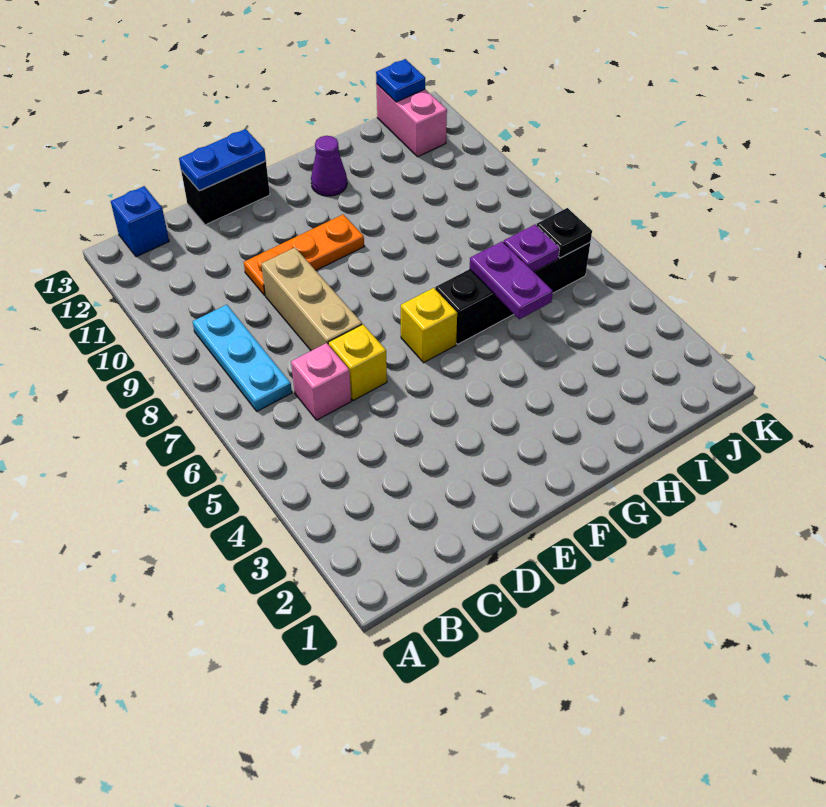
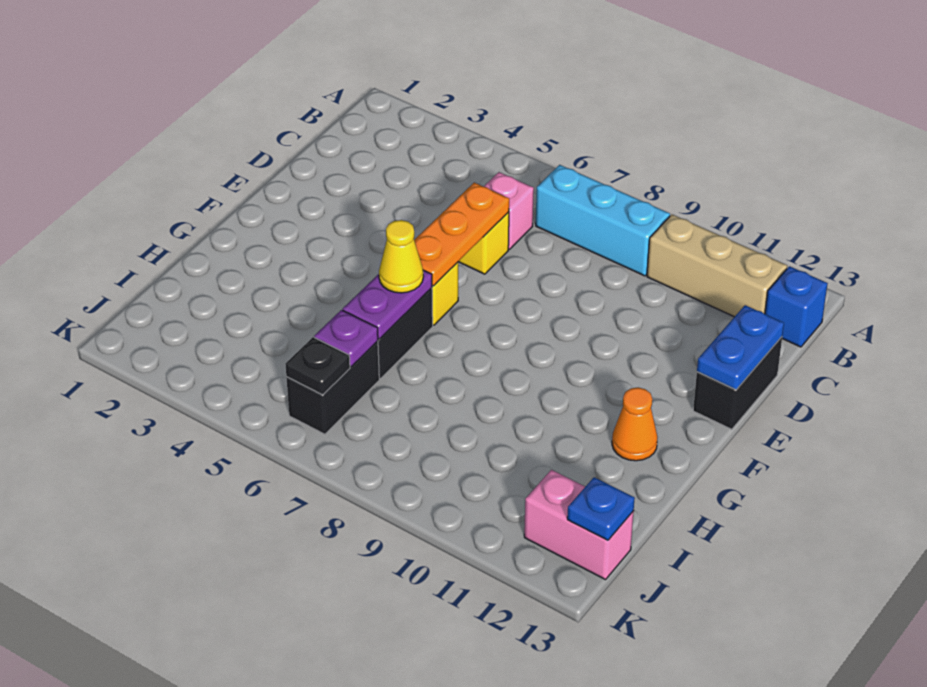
cyan plate B7:B9 level 1 -> cyan brick B7:B9 level 1
tan brick D7:D9 level 1 -> tan brick B10:B12 level 1
orange plate D10:F10 level 1 -> orange plate D6:F6 level 2
none -> yellow cone G6 level 3
purple cone G12 level 1 -> orange cone G12 level 1
purple plate H5:H6 level 2 -> purple plate G6:H6 level 2

